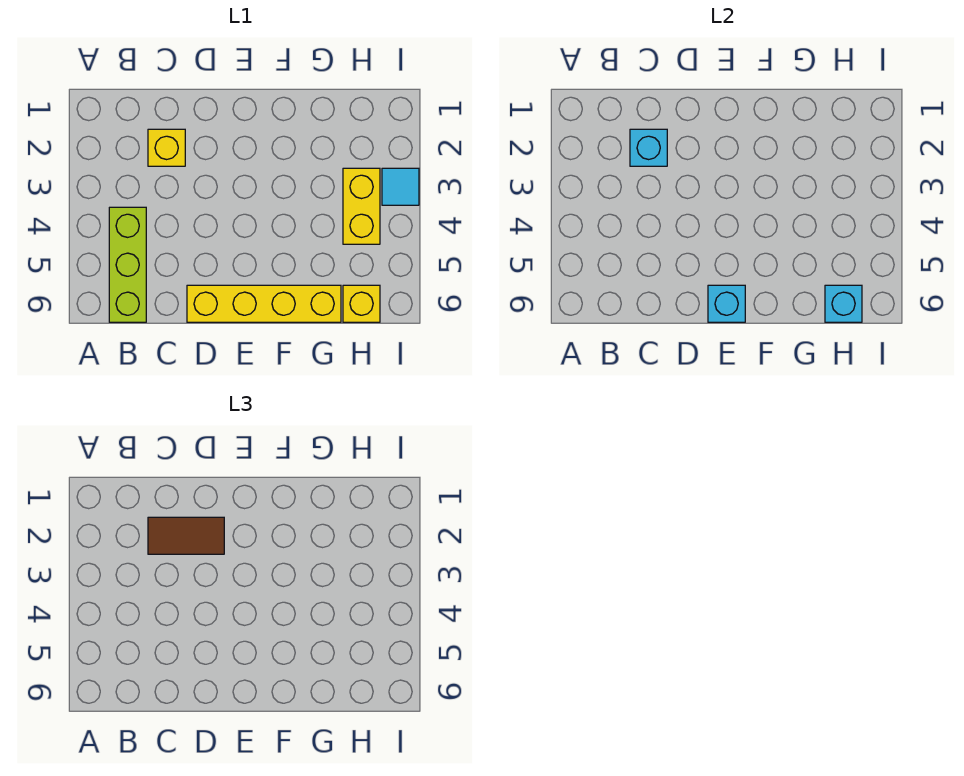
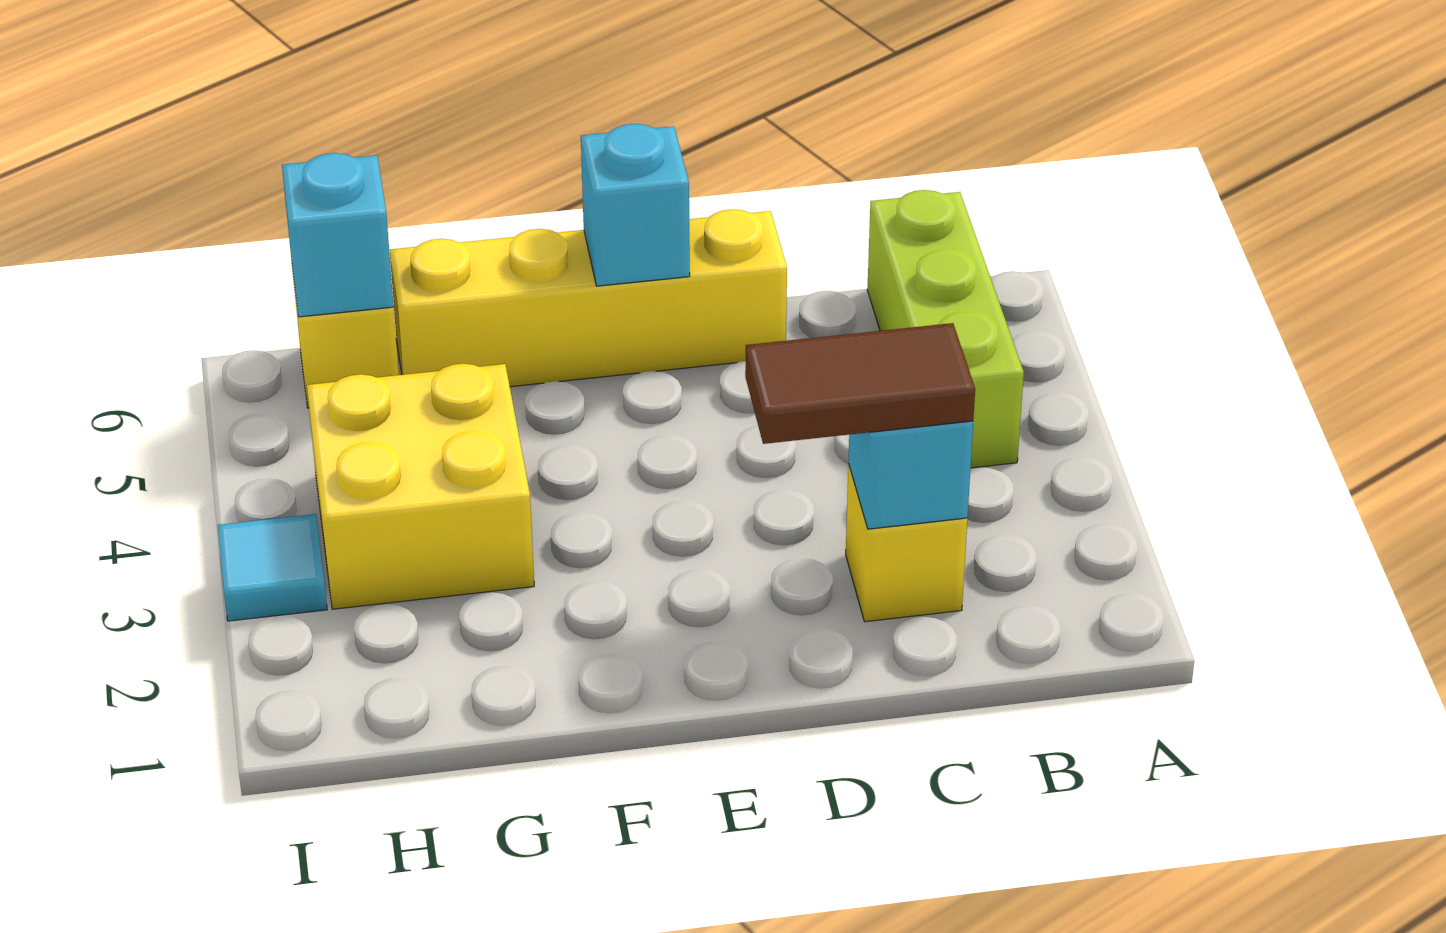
yellow brick H3:H4 level 1 -> yellow brick G3:H4 level 1

